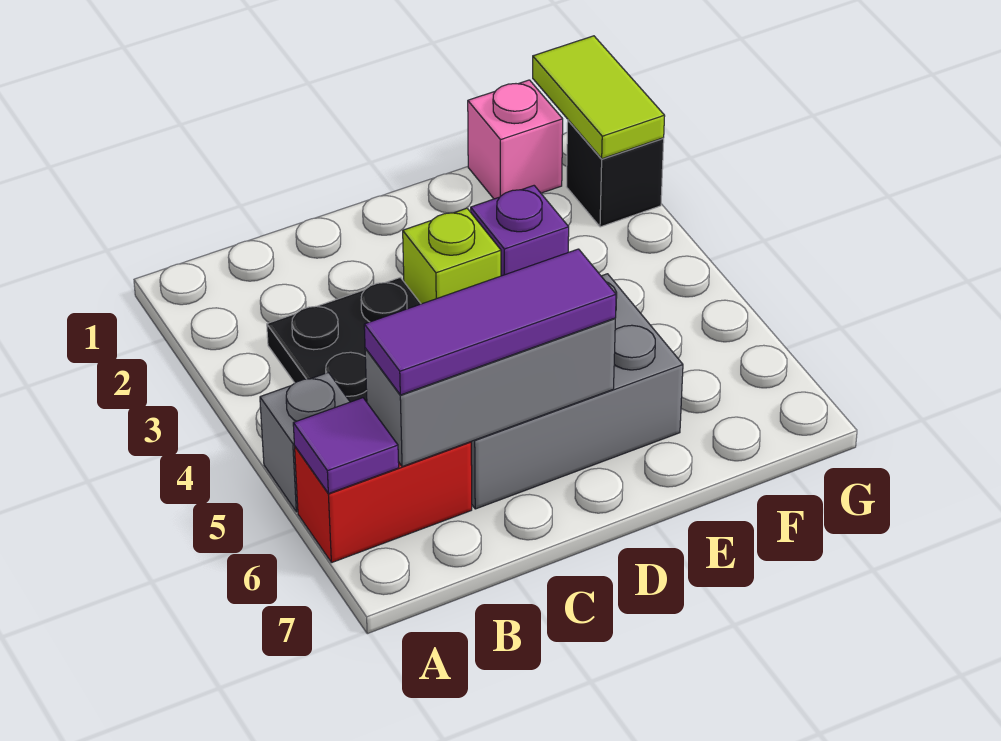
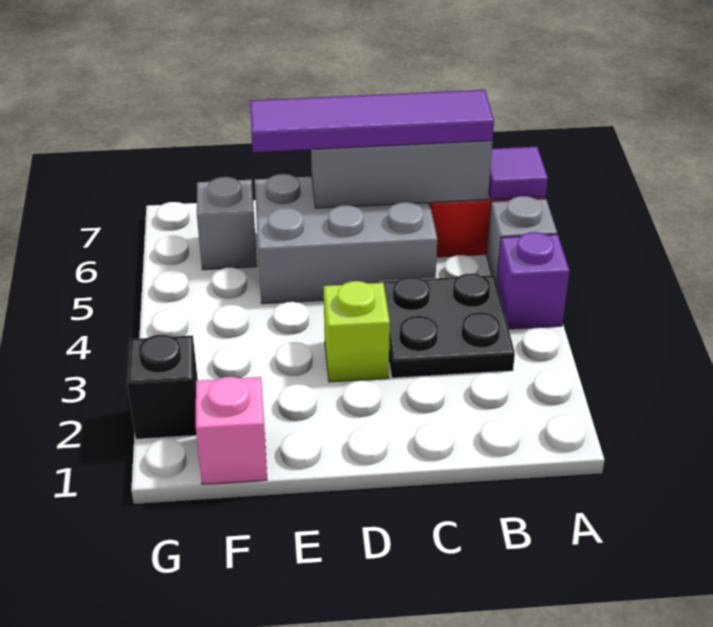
purple tile B6:D6 level 3 -> purple tile B6:E6 level 3
purple brick E3 level 1 -> purple brick A4 level 1
none -> grey brick F6 level 1
lime tile G1:G2 level 2 -> none

